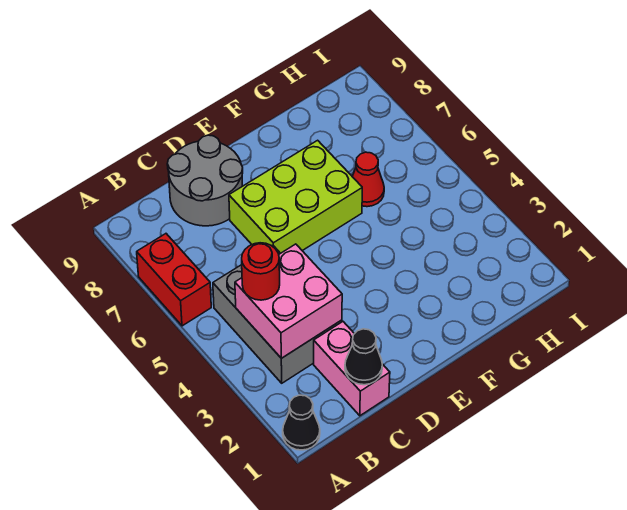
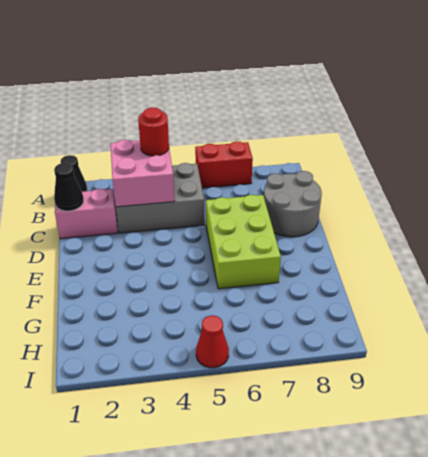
red cone G6 level 1 -> red cone I5 level 1

